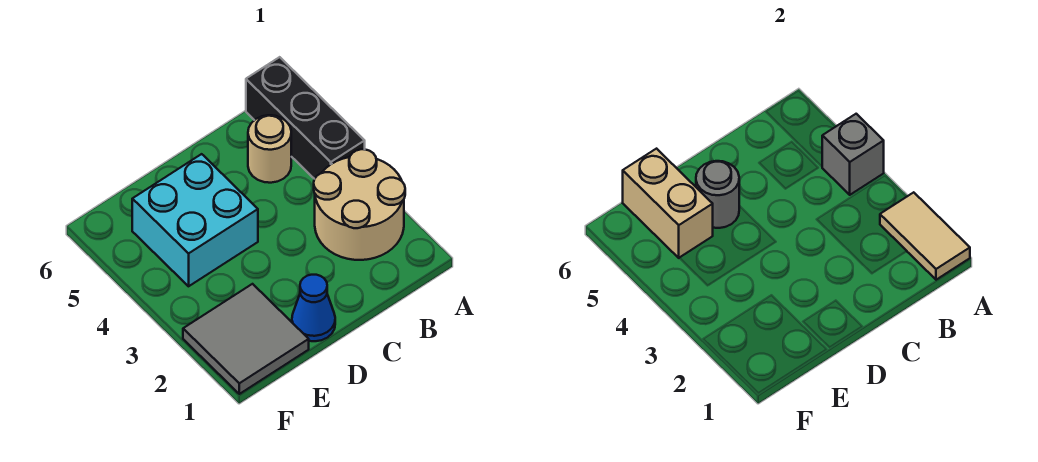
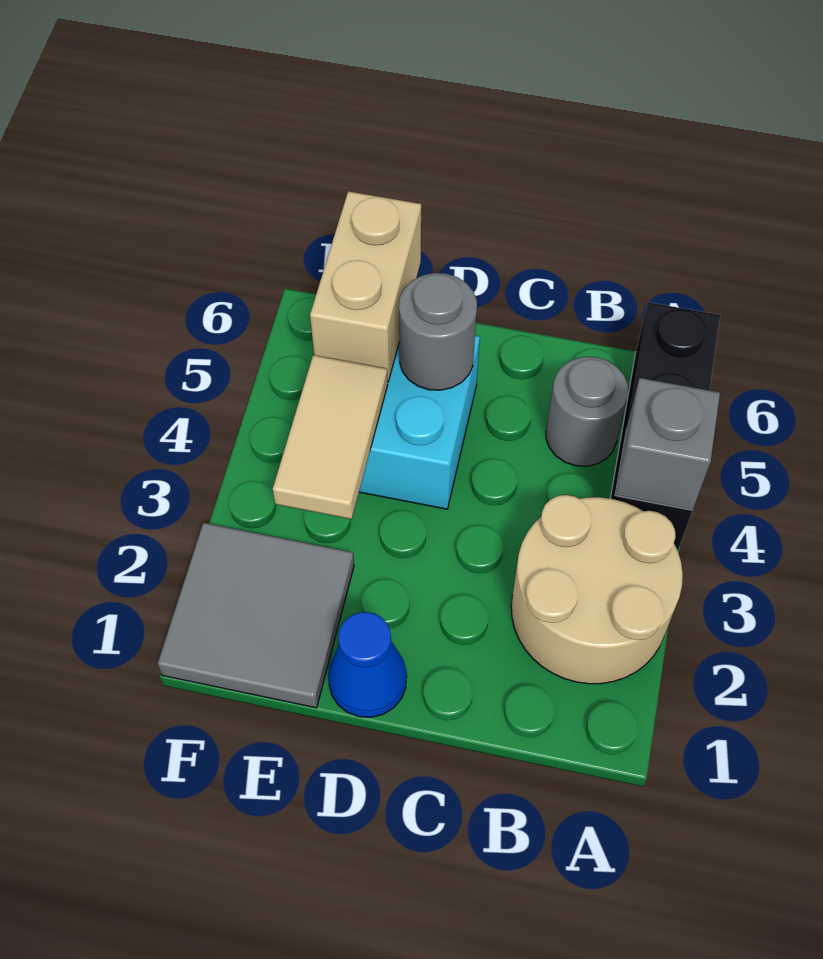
tan tile A1:A2 level 2 -> tan tile E3:E4 level 2
tan round brick B5 level 1 -> grey round brick B5 level 1

